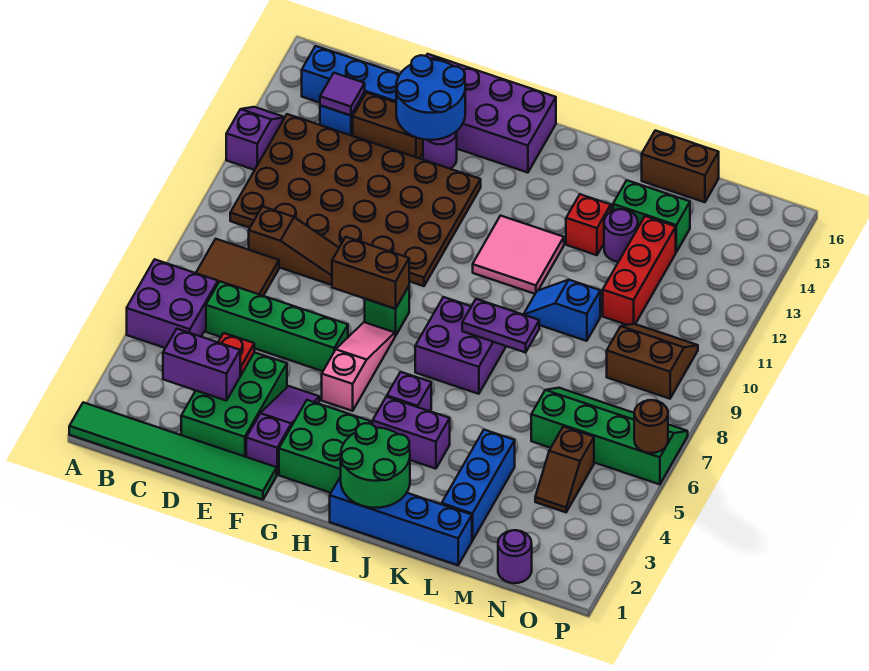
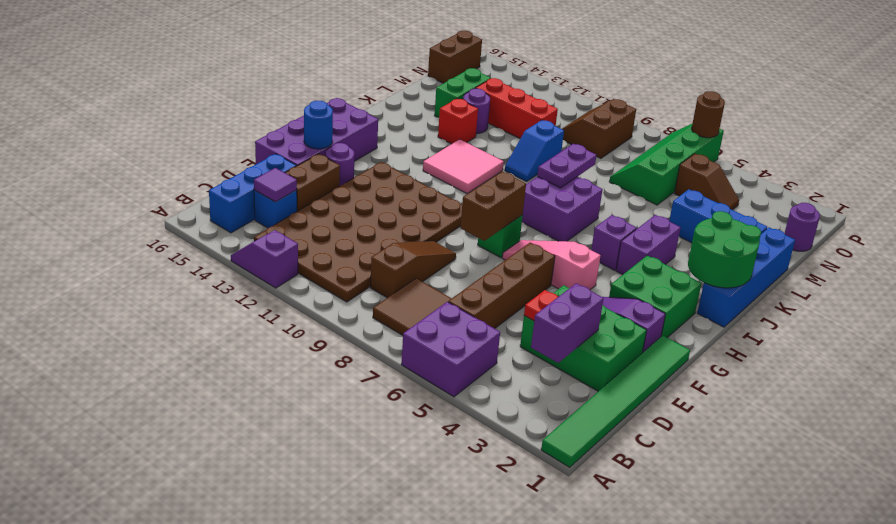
green brick C6:F6 level 1 -> brown brick C6:F6 level 1
blue round brick E14:F15 level 2 -> blue round brick F15 level 2
brown brick L16:M16 level 1 -> brown brick N16:O16 level 1

